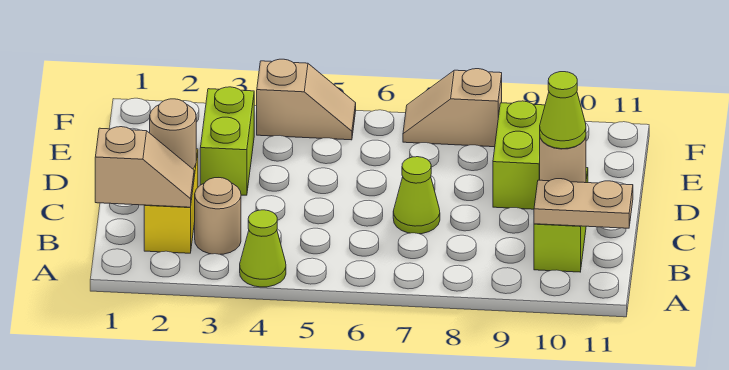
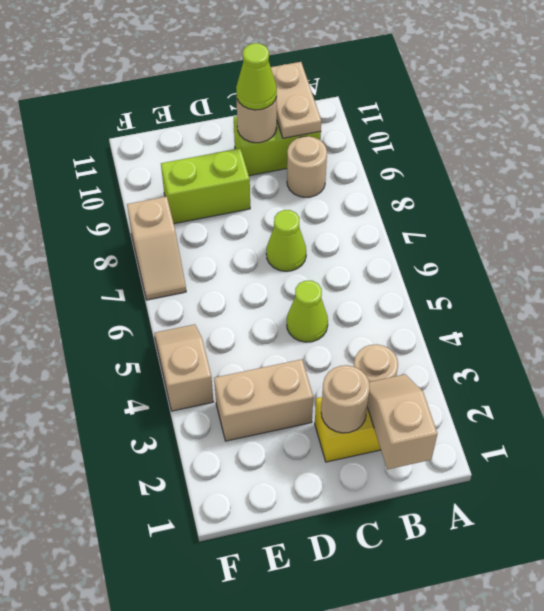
lime cone A4 level 1 -> lime cone C5 level 1
none -> tan round brick B9 level 1
lime brick D3:E3 level 1 -> tan brick D3:E3 level 1

